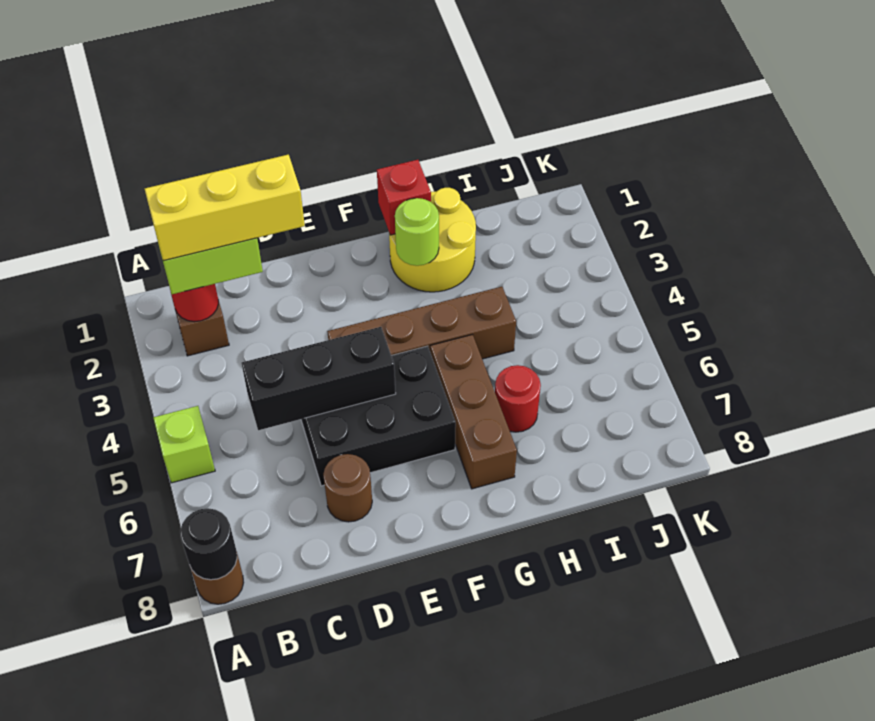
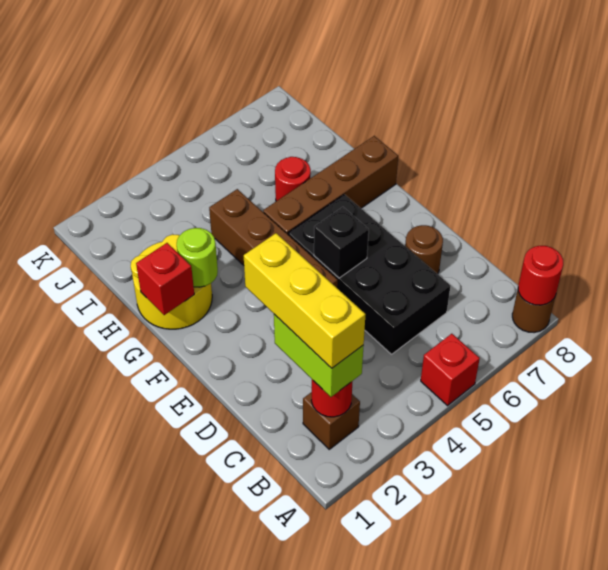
lime brick A5 level 1 -> red brick A5 level 1
black round brick A8 level 2 -> red round brick A8 level 2
black brick C5:E5 level 2 -> black brick E5 level 2
black brick D5:F6 level 1 -> black brick C5:F6 level 1
brown brick G5:G7 level 1 -> brown brick G5:G8 level 1

